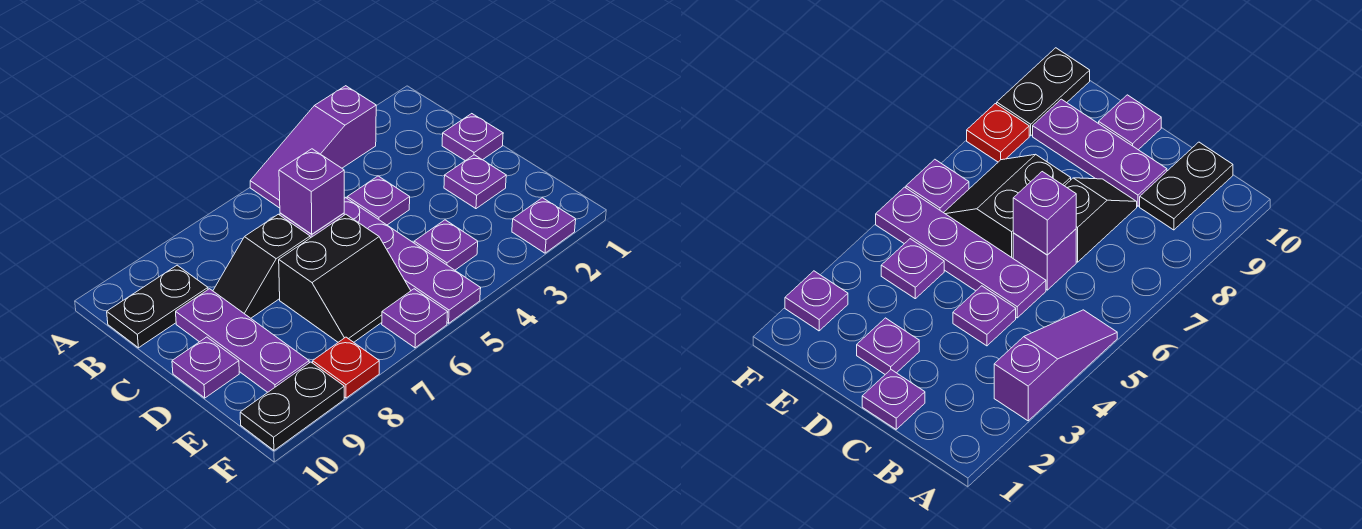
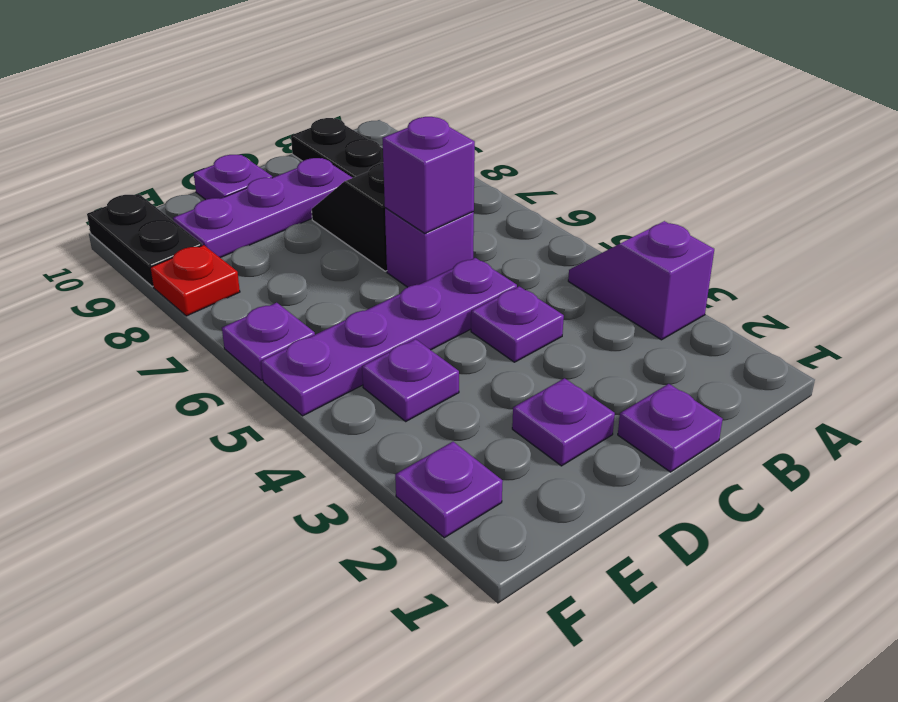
purple slope A3:A5 level 1 top 3 -> purple slope A3:A4 level 1 top 3
black slope D6:E7 level 1 top D -> none

